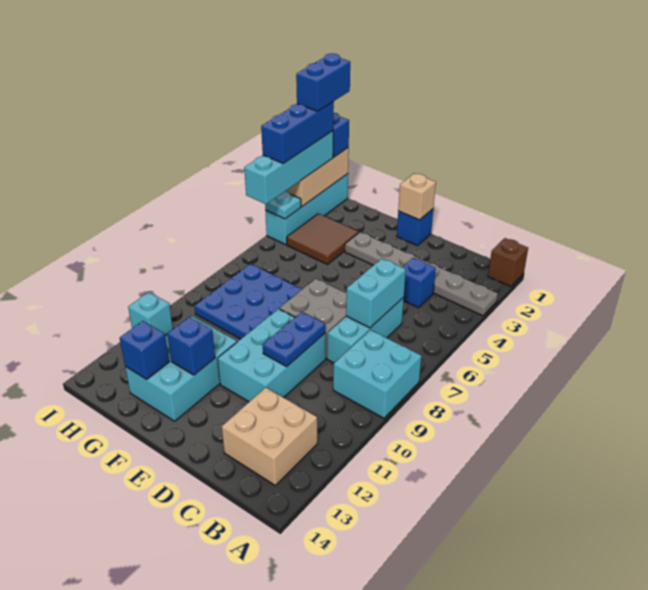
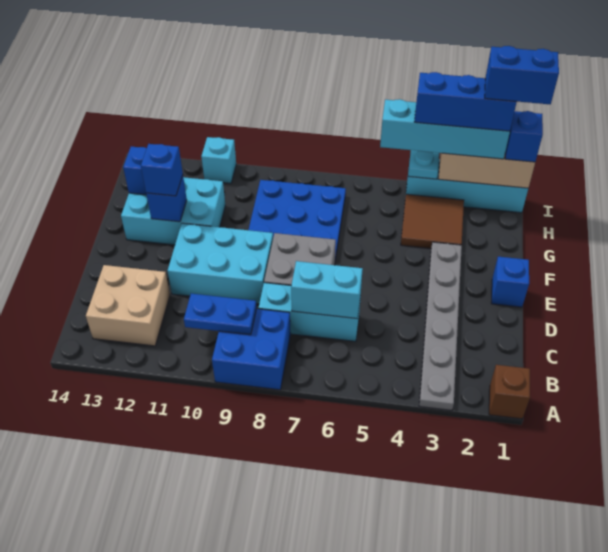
cyan brick A8:B9 level 1 -> blue brick A8:B9 level 1
blue brick C4 level 1 -> blue brick F12 level 3
blue plate D9:D10 level 2 -> blue plate B9:B10 level 2
tan brick E1 level 2 -> none

